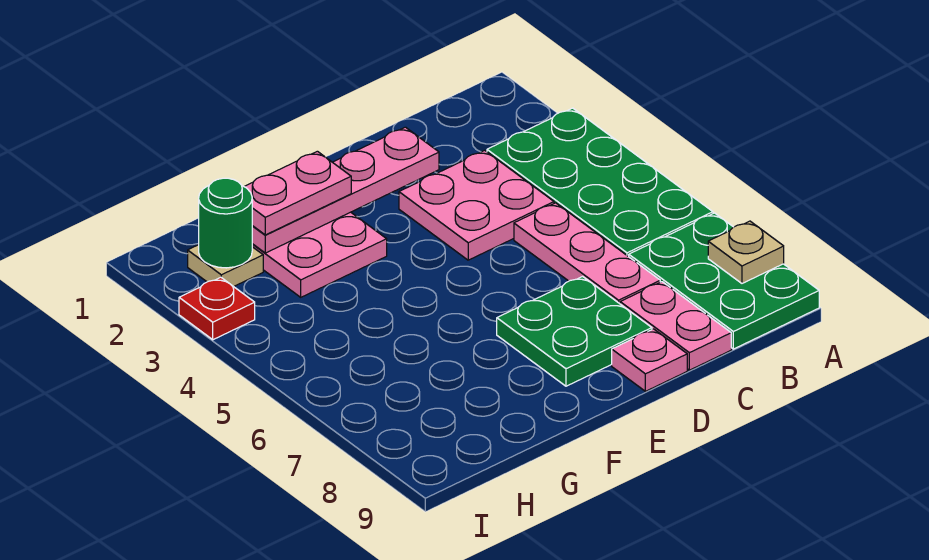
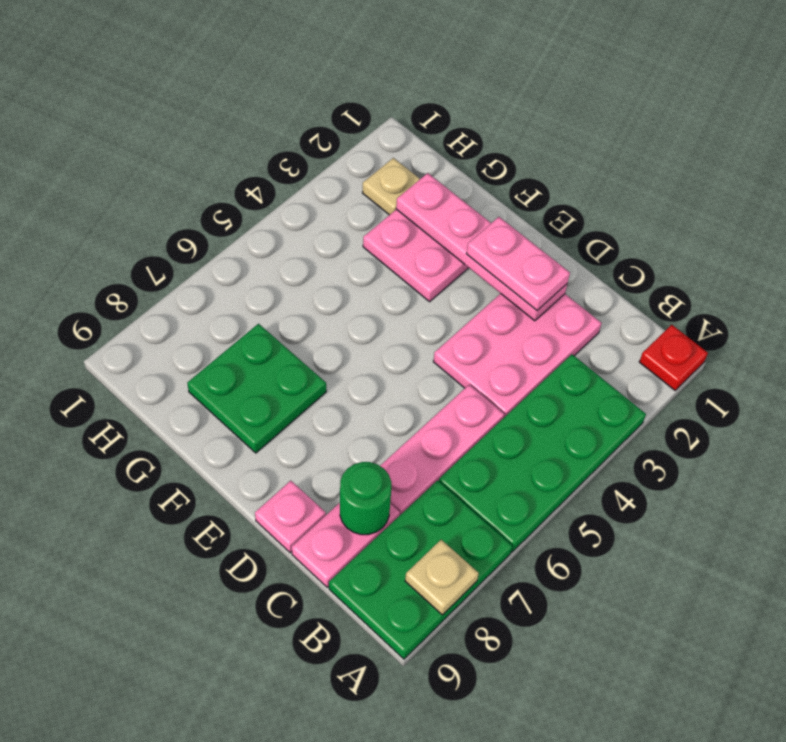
pink plate C3:D4 level 1 -> pink plate C2:D4 level 1
green plate D7:E8 level 1 -> green plate F7:G8 level 1
pink plate F2:G2 level 3 -> pink plate D2:E2 level 3
green round brick H2 level 2 -> green round brick C8 level 2
red plate I3 level 1 -> red plate A1 level 1

